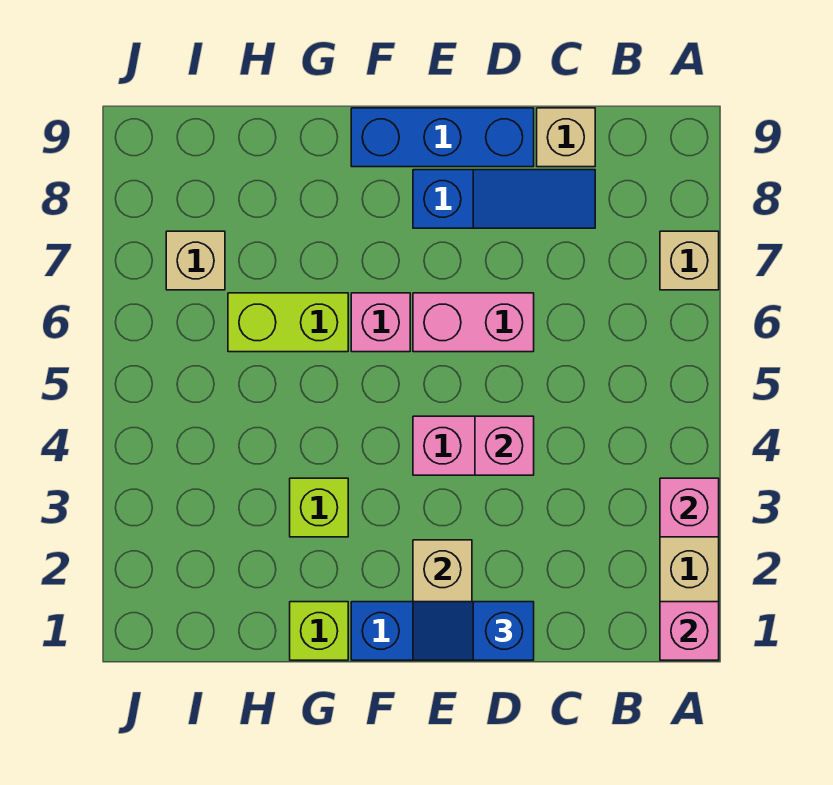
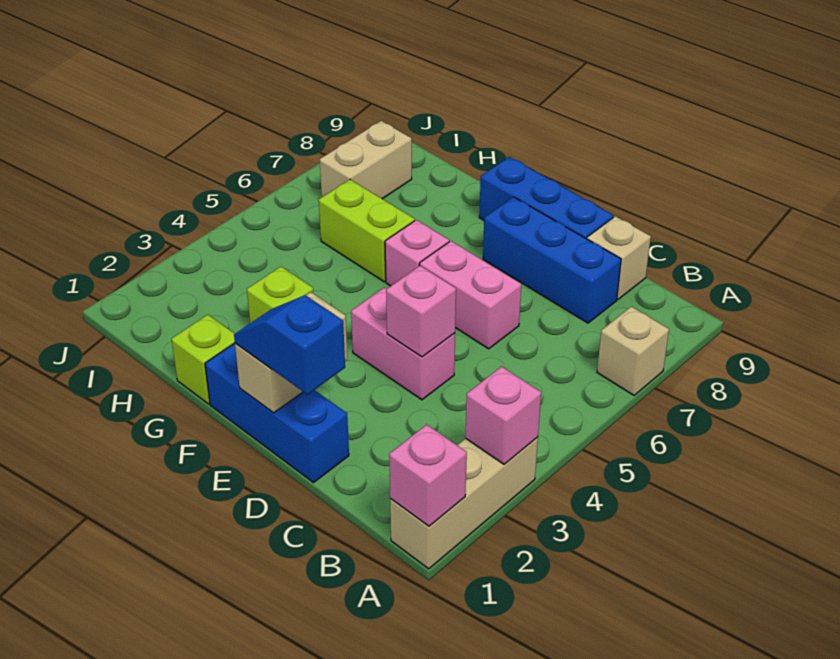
blue slope C8:E8 level 1 top E -> blue brick C8:E8 level 1
tan brick I7 level 1 -> tan brick I7:I8 level 1

